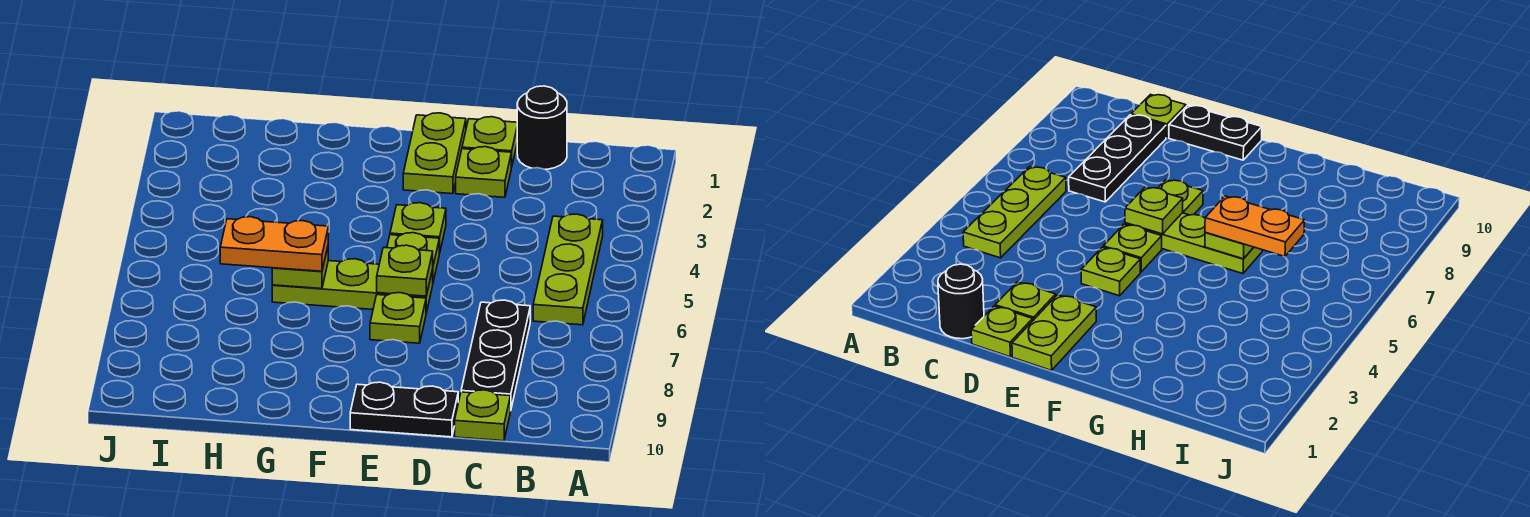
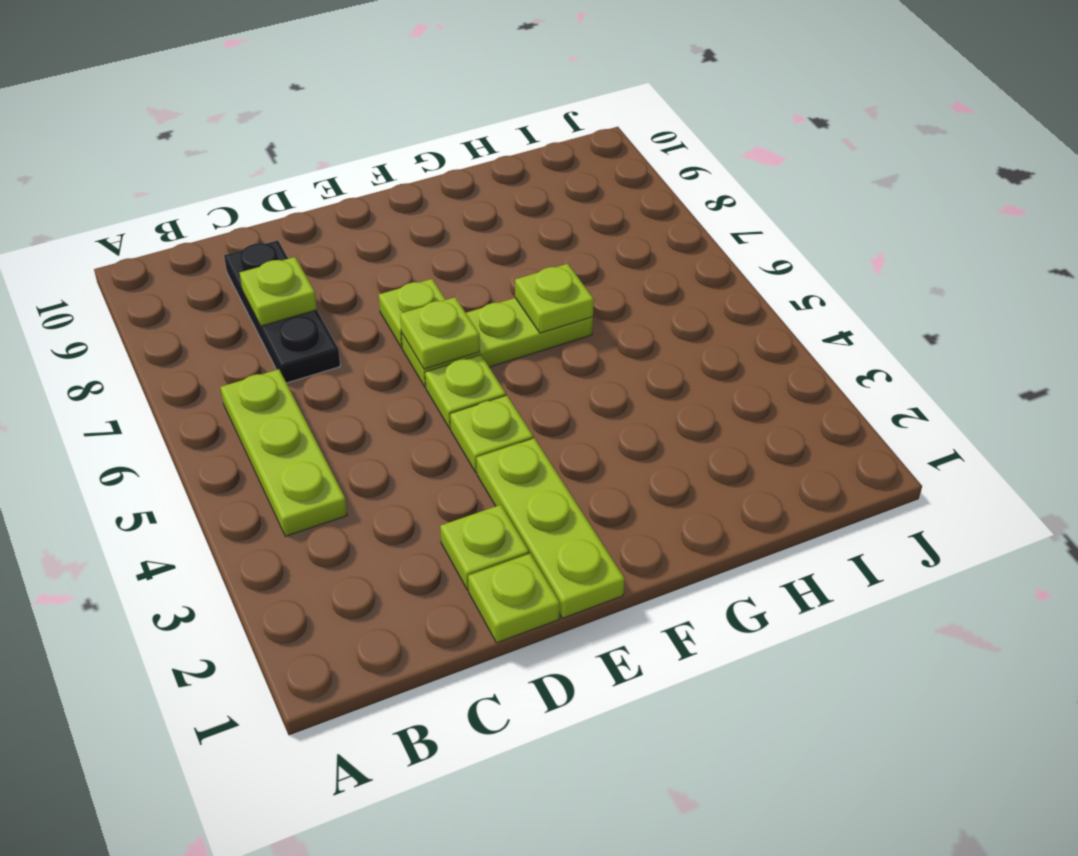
black round brick C1 level 1 -> none
lime plate C10 level 1 -> lime plate C8 level 2
black plate D10:E10 level 1 -> none
lime plate E1:E2 level 1 -> lime plate E1:E3 level 1
orange plate G6:H6 level 3 -> none

